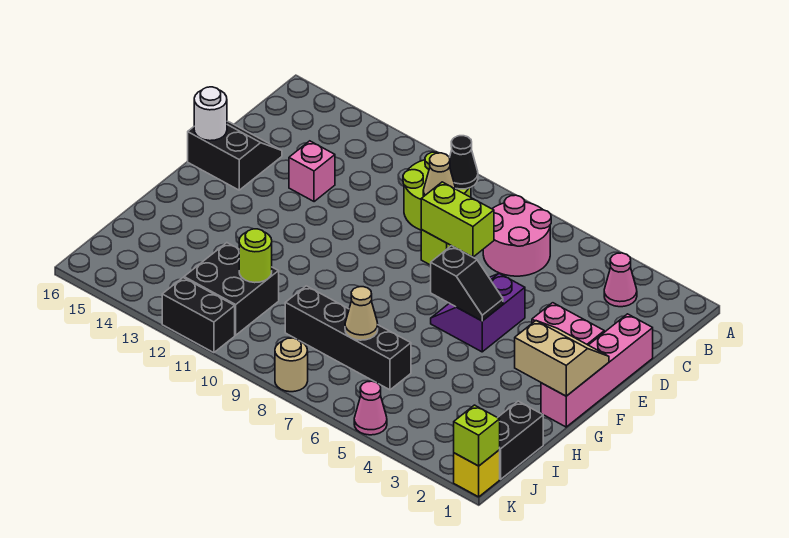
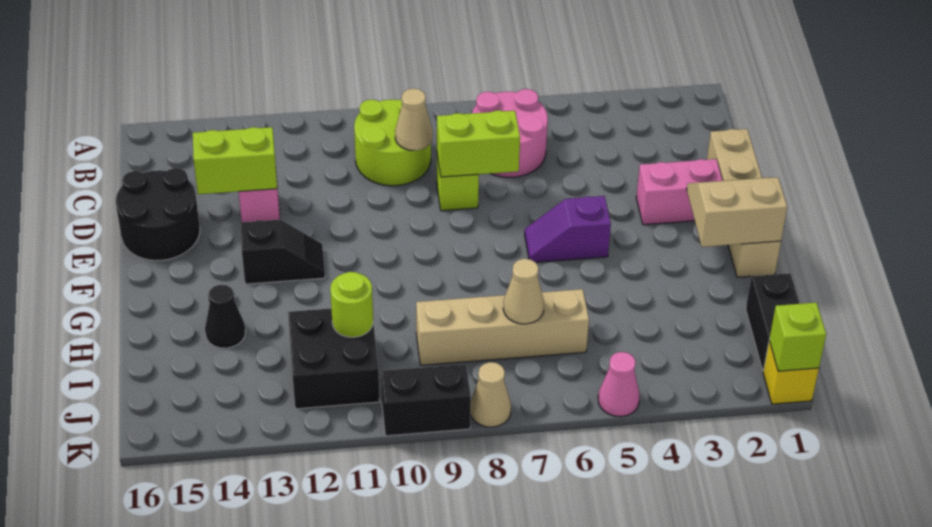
pink cone B3 level 1 -> none
black cone B9 level 2 -> black cone H14 level 1
pink brick D1:G1 level 1 -> tan brick D1:G1 level 1
none -> lime brick D13:D14 level 2
black slope D15:E16 level 1 top E -> black round brick D15:E16 level 1
purple slope E5:F6 level 1 top 5 -> purple slope F5:F6 level 1 top 5
white round brick E16 level 2 -> none
black slope F5:F6 level 2 top 6 -> black slope F12:F13 level 1 top 13
black brick I6:I9 level 1 -> tan brick I6:I9 level 1
tan round brick K8 level 1 -> tan cone K8 level 1
black brick K11:K12 level 1 -> black brick K9:K10 level 1

